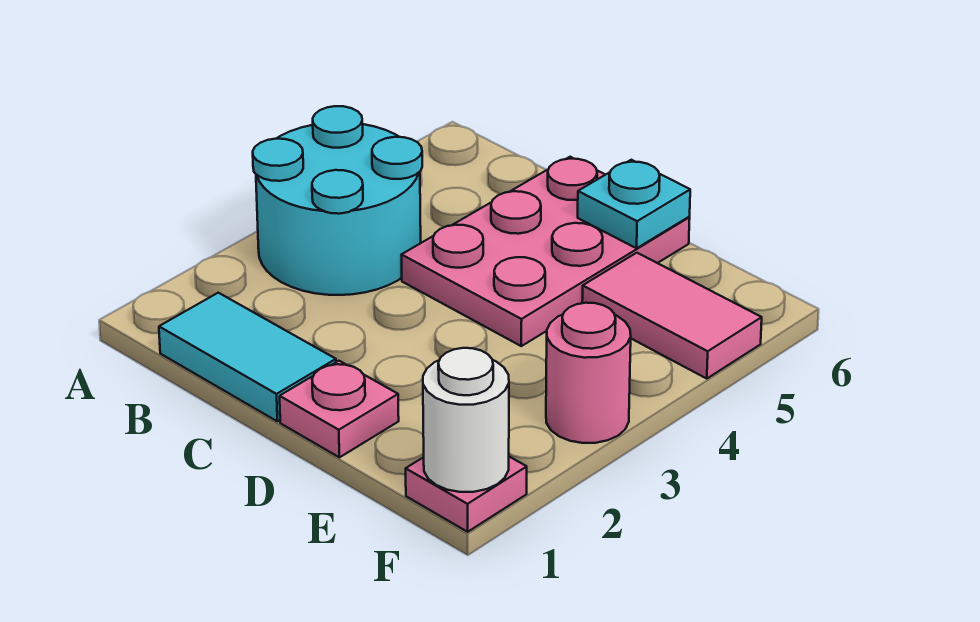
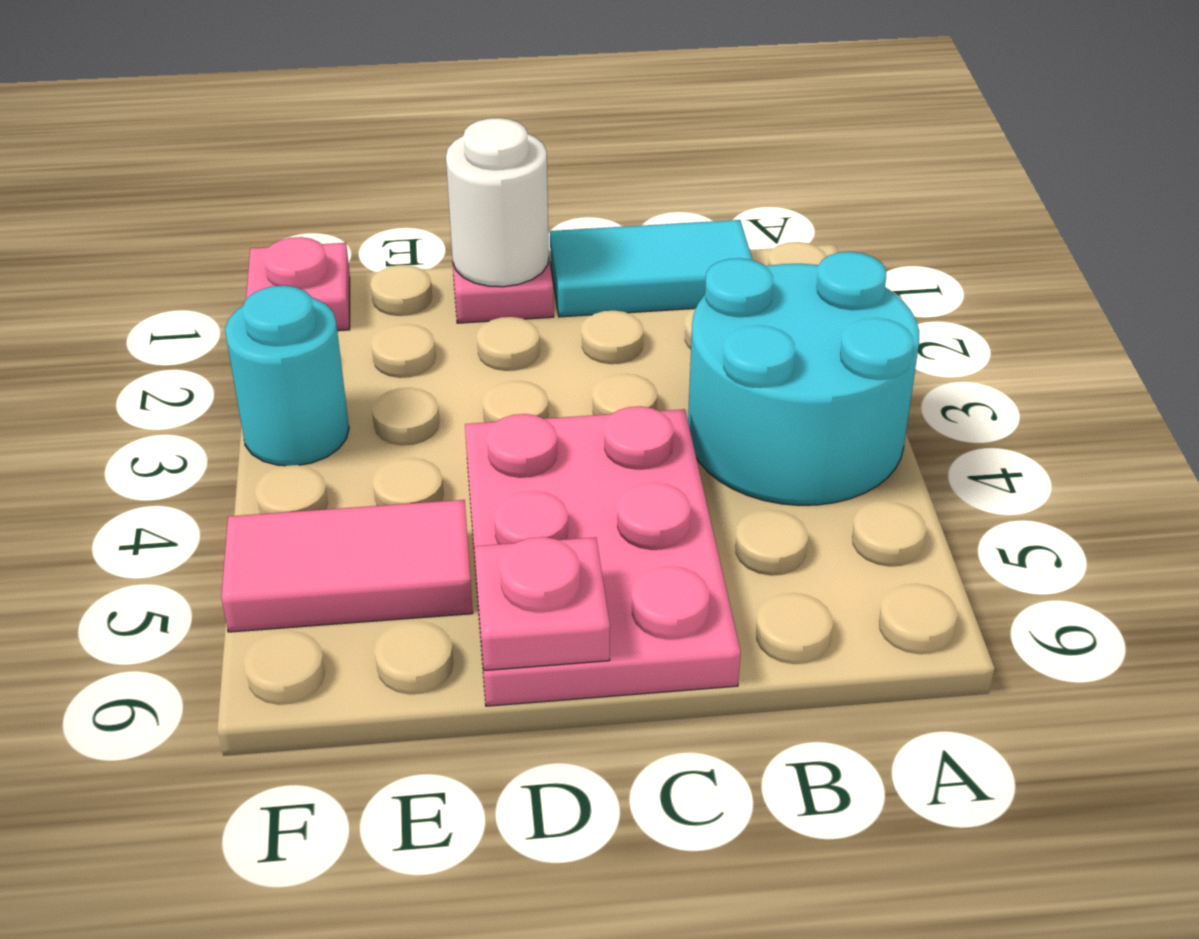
cyan plate D6 level 2 -> pink plate D6 level 2
white round brick F1 level 2 -> white round brick D1 level 2
pink round brick F3 level 1 -> cyan round brick F3 level 1

